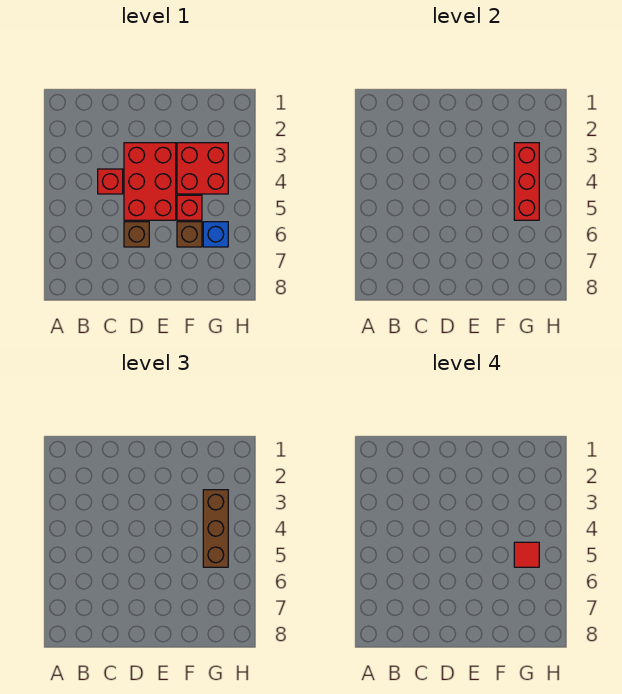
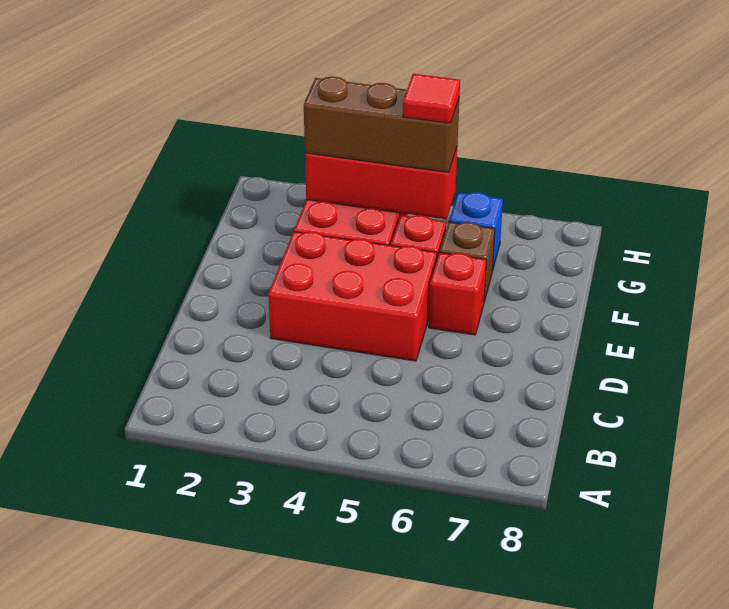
red brick C4 level 1 -> red brick E6 level 1
brown brick D6 level 1 -> none

